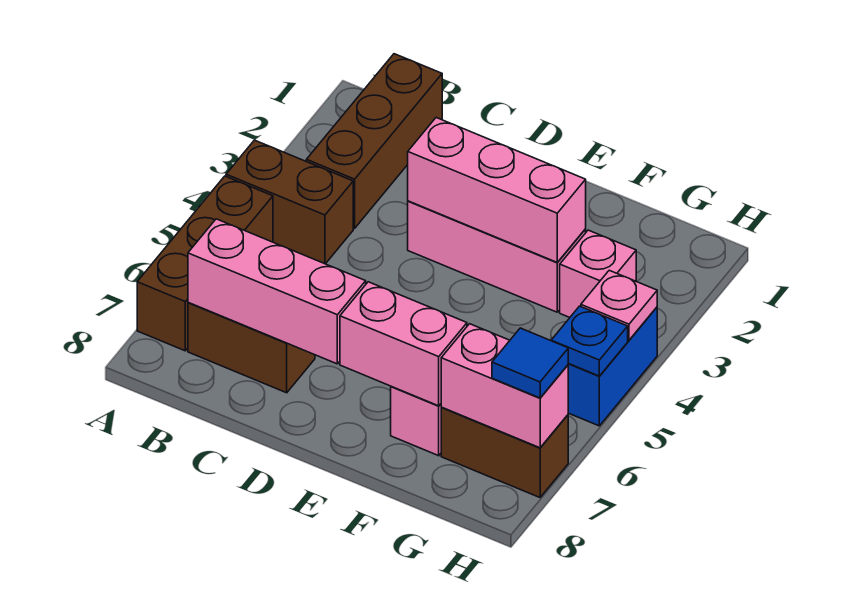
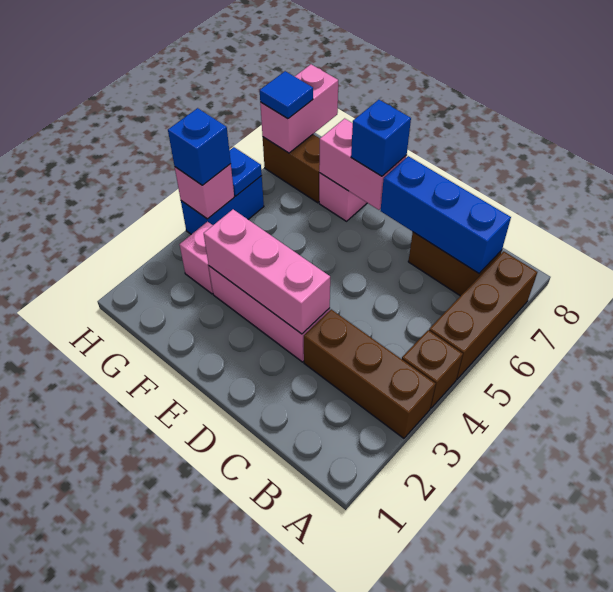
brown brick A4:B4 level 1 -> brown brick A4 level 1
brown brick B1:B3 level 1 -> brown brick A3:C3 level 1
pink brick B7:D7 level 2 -> blue brick B7:D7 level 2
none -> blue brick E7 level 3
pink brick G7:H7 level 2 -> pink brick H7:H8 level 2
pink plate H4 level 2 -> pink brick H4 level 2
none -> blue brick H4 level 3

